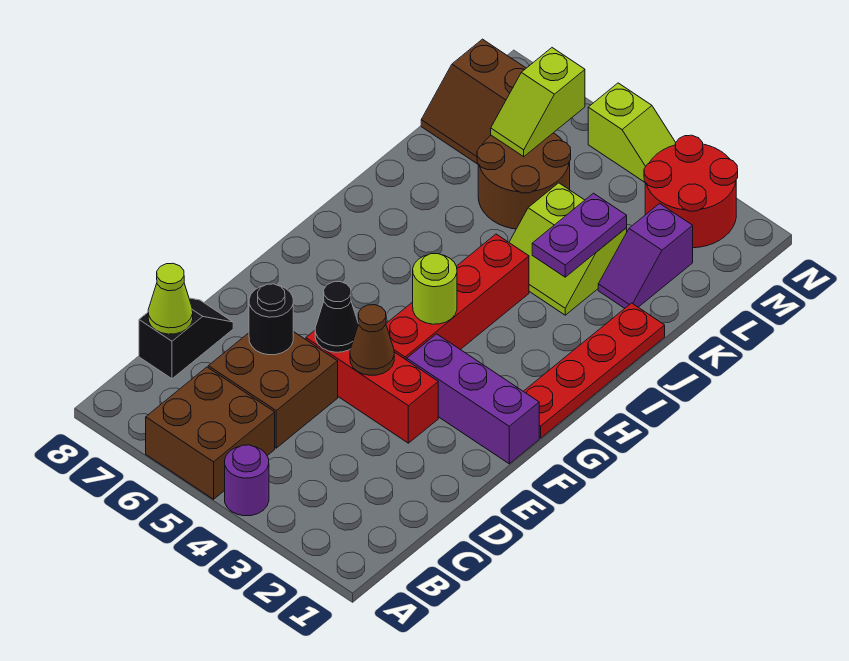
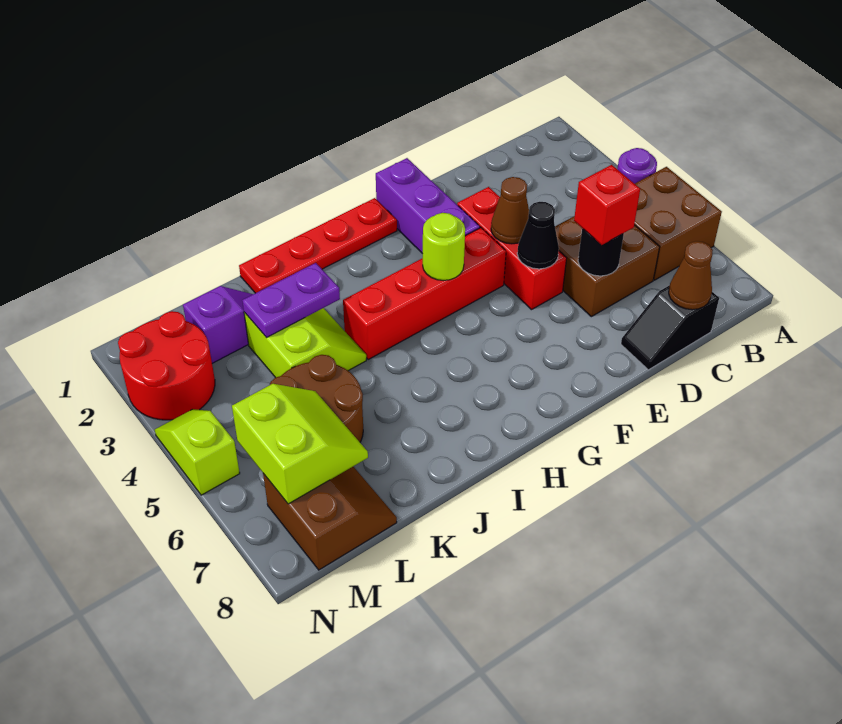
lime cone C8 level 2 -> brown cone C8 level 2
none -> red brick D6 level 3
lime slope L6:M6 level 2 top M -> lime slope L6:M7 level 2 top M

